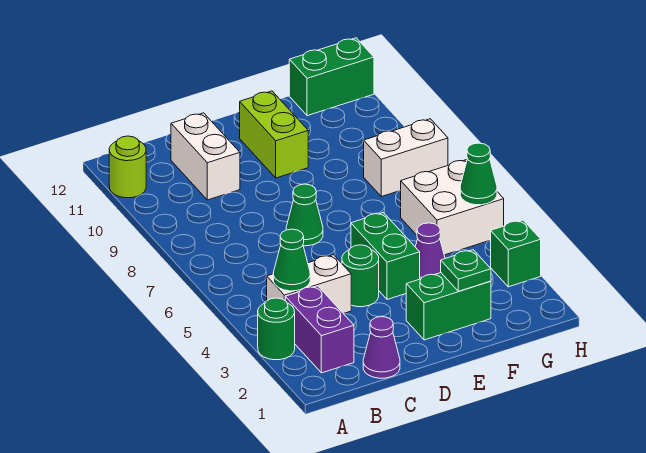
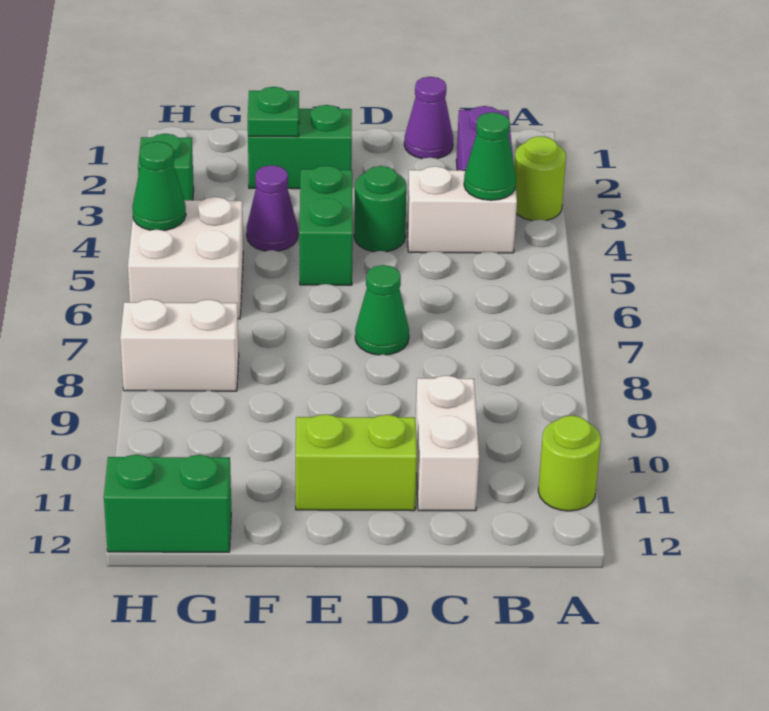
green round brick A3 level 1 -> lime round brick A3 level 1
lime brick E10:E11 level 1 -> lime brick D11:E11 level 1

